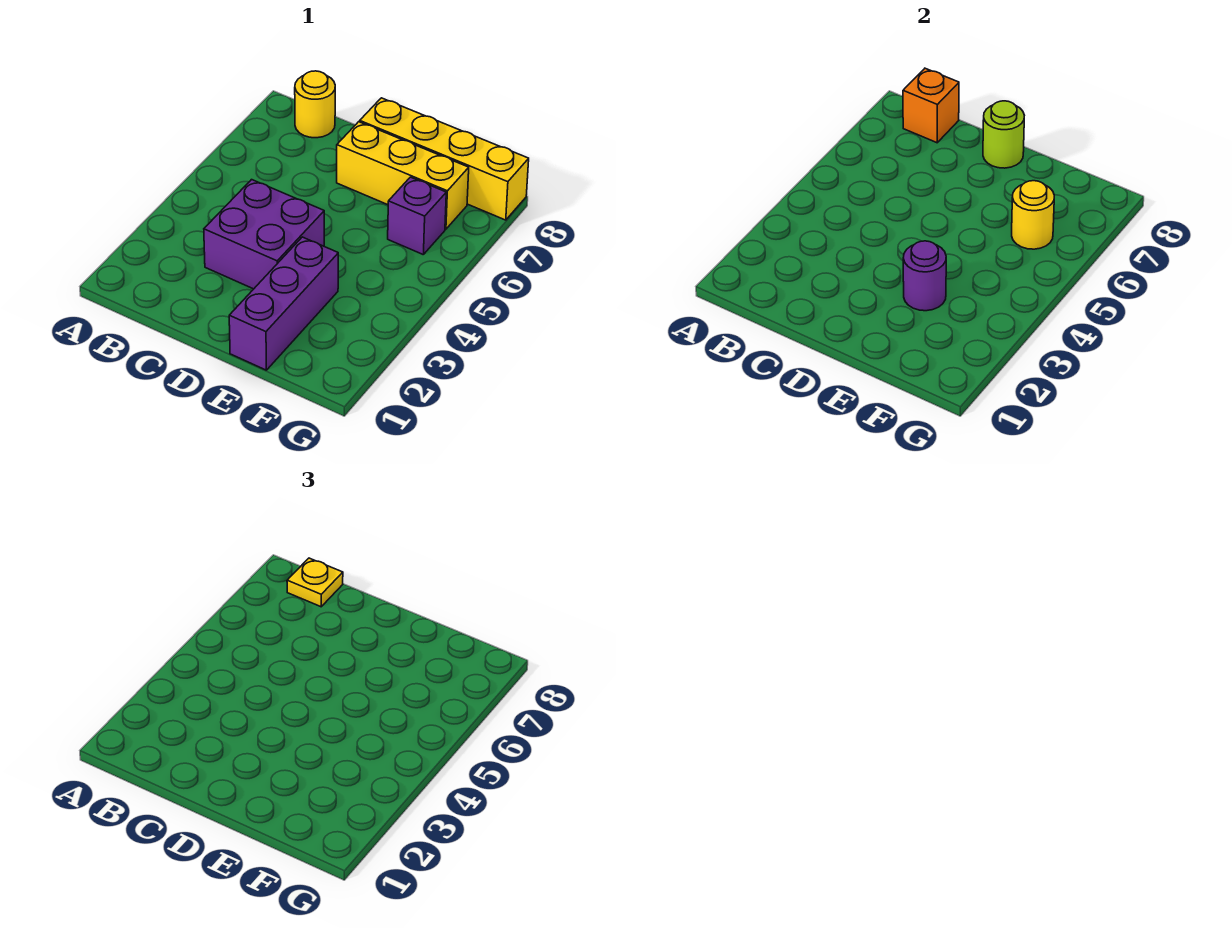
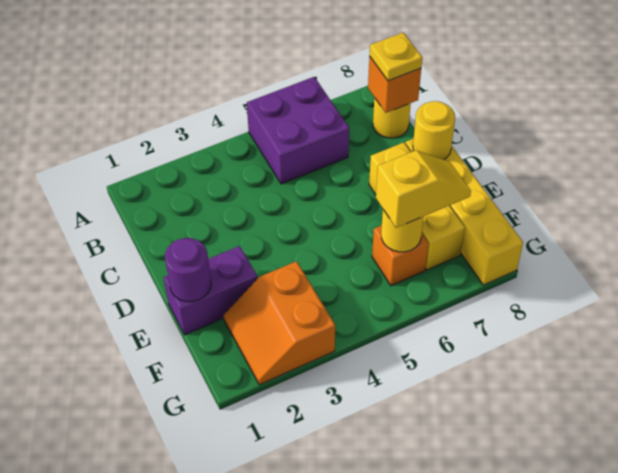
purple brick C3:D4 level 1 -> purple brick A5:B6 level 1
lime round brick D8 level 2 -> yellow round brick D8 level 2
purple brick E1:E3 level 1 -> purple brick E1:E2 level 1
purple round brick E3 level 2 -> purple round brick E1 level 2
none -> orange slope F2:G3 level 1 top 3
purple brick F6 level 1 -> orange brick F6 level 1
none -> yellow slope F6:F7 level 3 top 6

